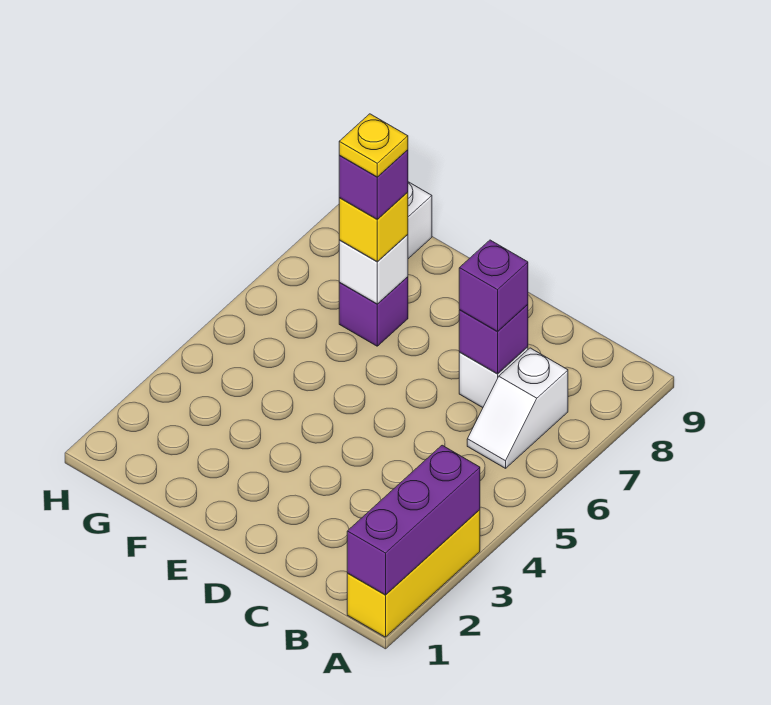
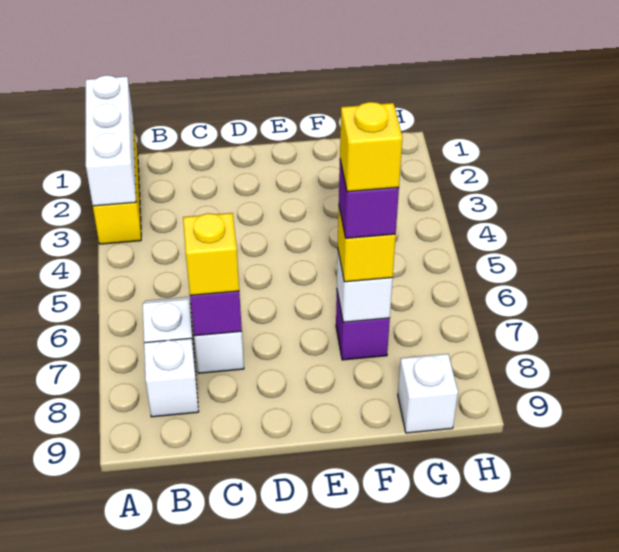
purple brick A1:A3 level 2 -> white brick A1:A3 level 2
none -> white brick B8 level 1
purple brick C7 level 3 -> yellow brick C7 level 3
yellow plate F7 level 5 -> yellow brick F7 level 5

